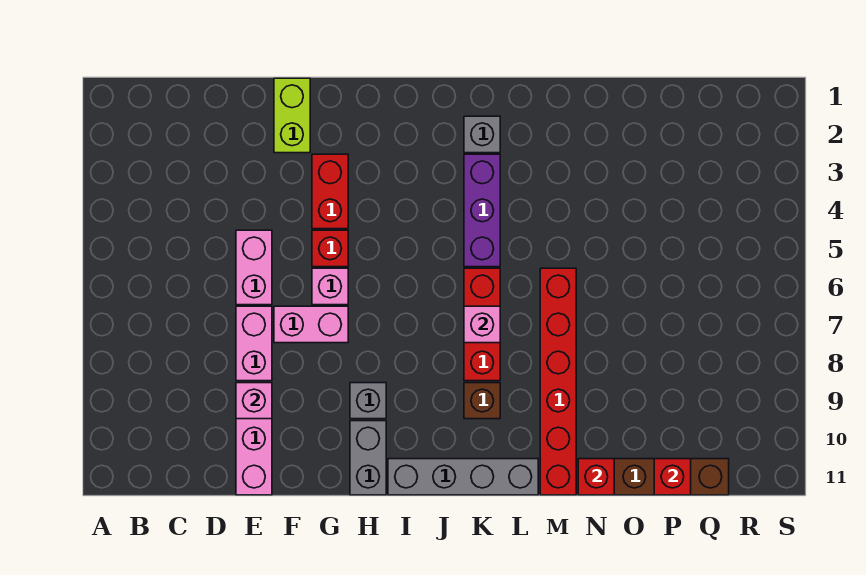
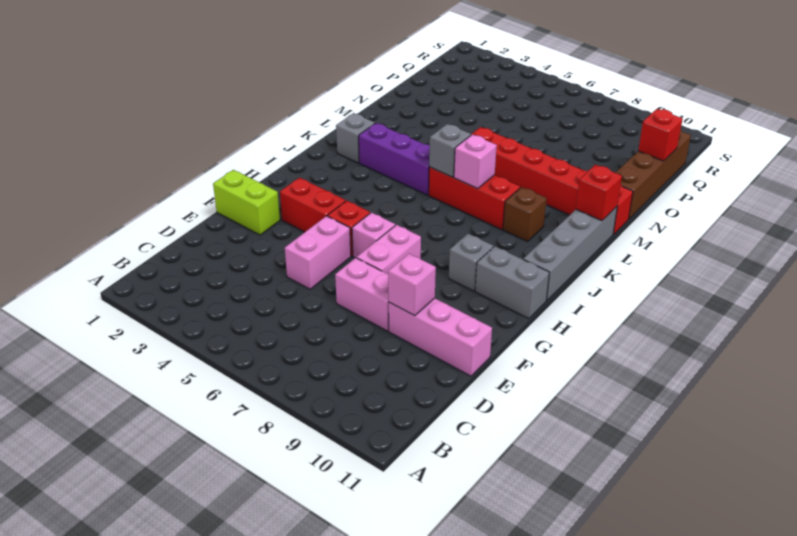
pink brick E5:E6 level 1 -> pink brick E5:F5 level 1
none -> grey brick K6 level 2
red brick N11 level 2 -> red brick L11 level 2

